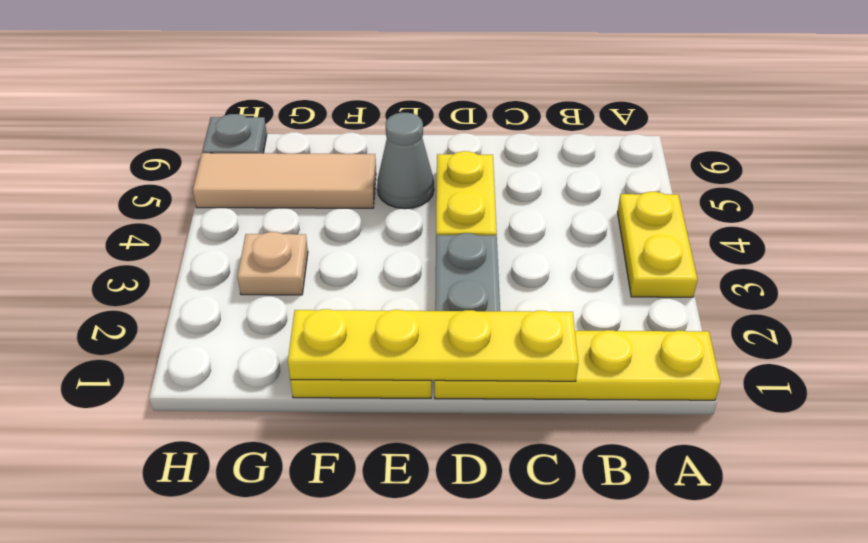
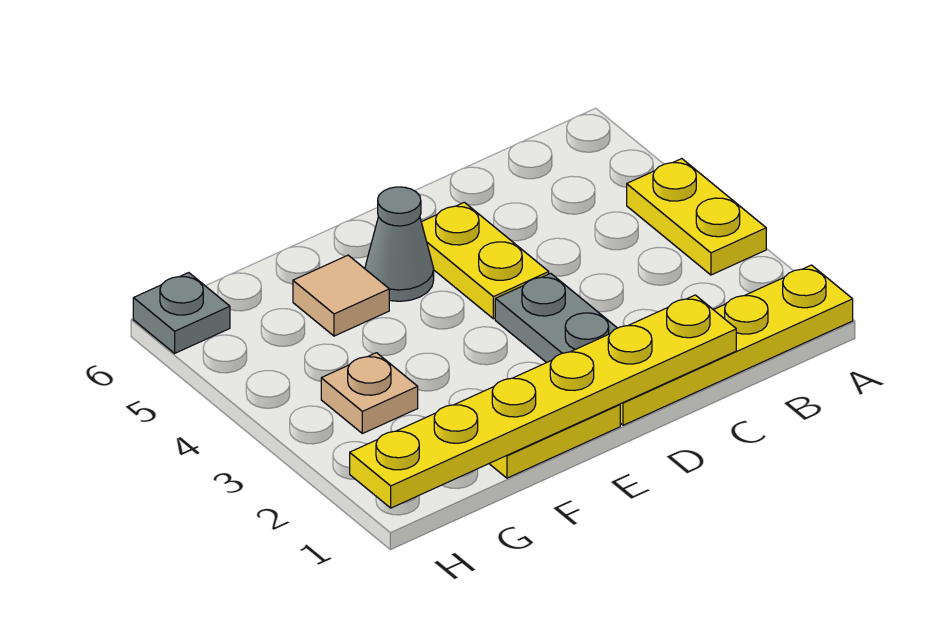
yellow plate C1:F1 level 2 -> yellow plate C1:H1 level 2
tan tile F5:H5 level 1 -> tan tile F5 level 1

